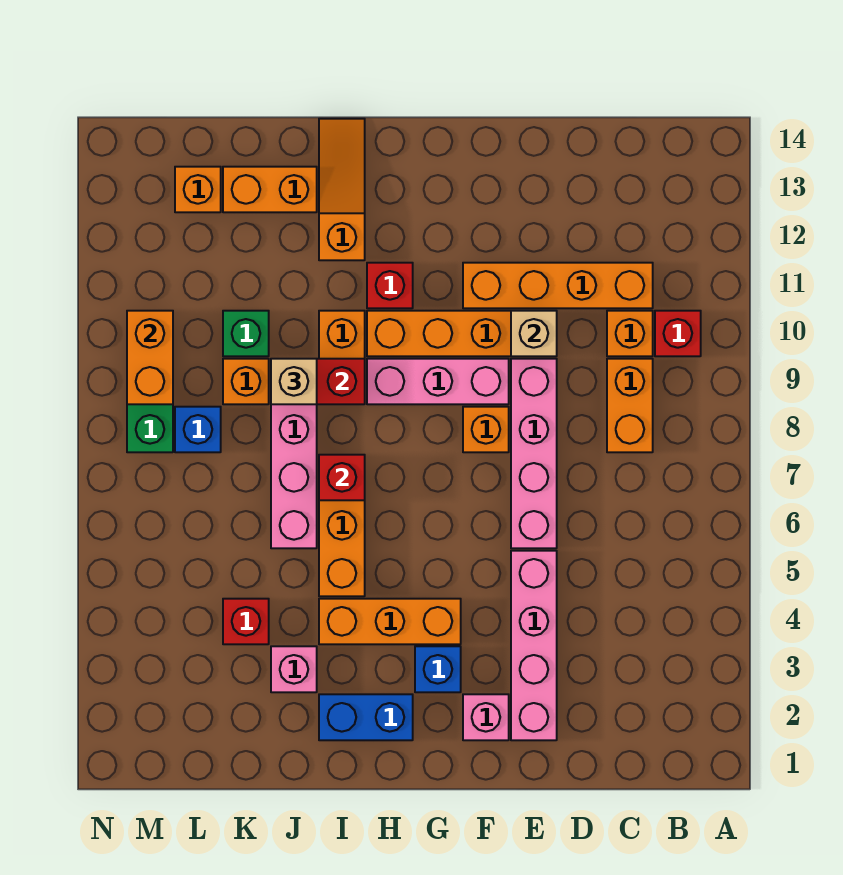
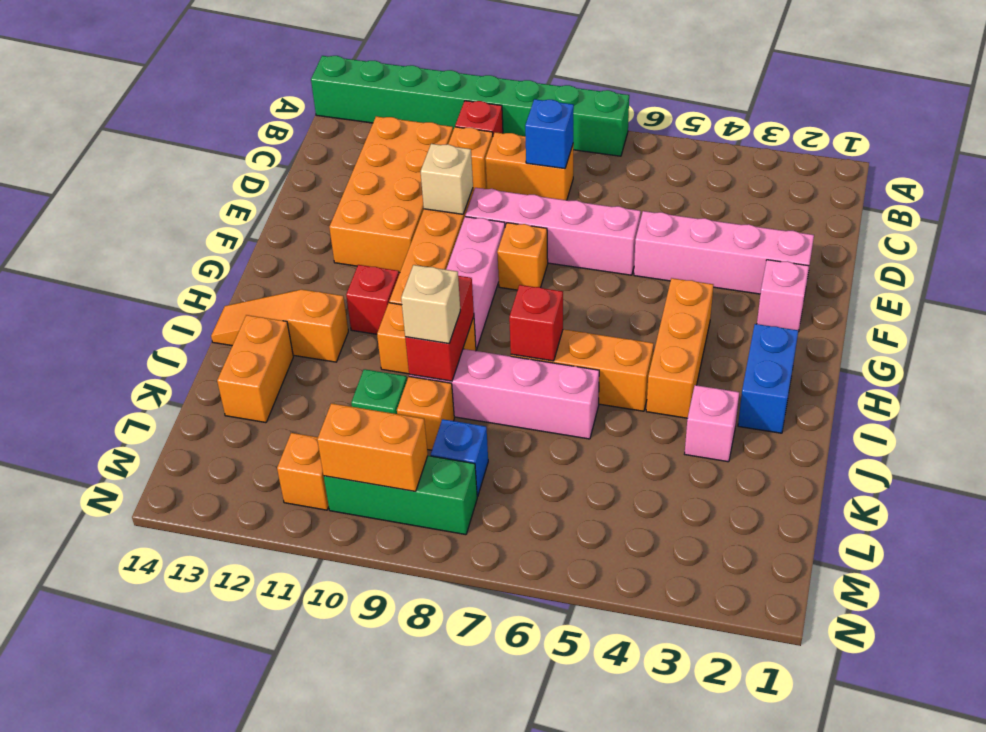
none -> green brick A7:A14 level 1
orange brick C11:F11 level 1 -> orange brick C11:F12 level 1
blue brick G3 level 1 -> blue brick C8 level 2
red brick K4 level 1 -> none
orange brick L13 level 1 -> orange brick M11 level 1

